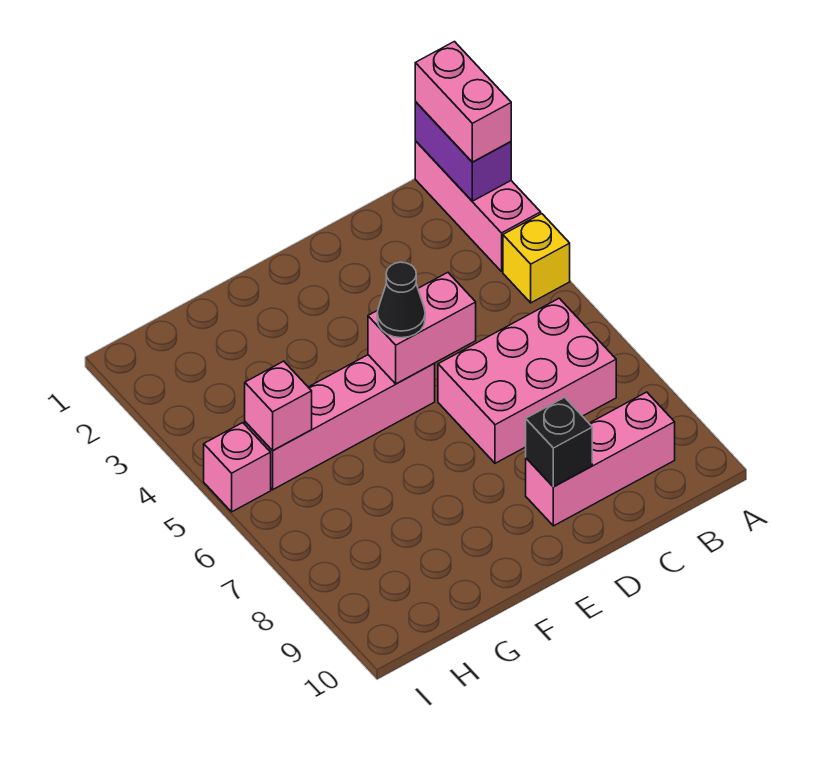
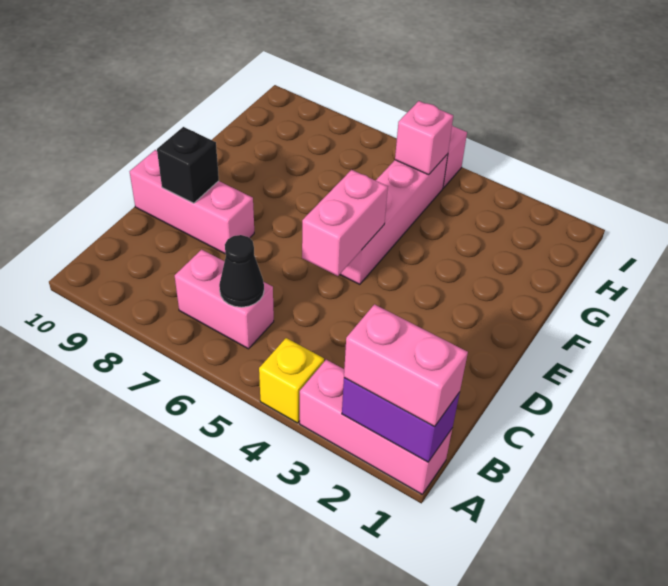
pink brick B6:D7 level 1 -> pink brick B6:B7 level 1
pink brick B9:D9 level 1 -> pink brick D8:D10 level 1
black cone E5 level 3 -> black cone B6 level 2

